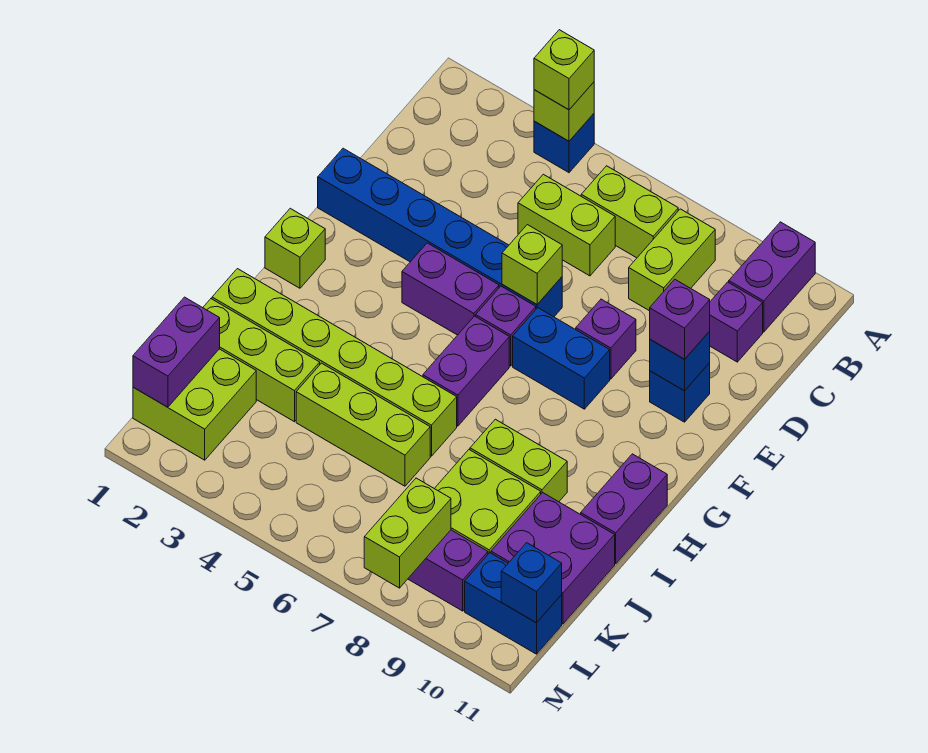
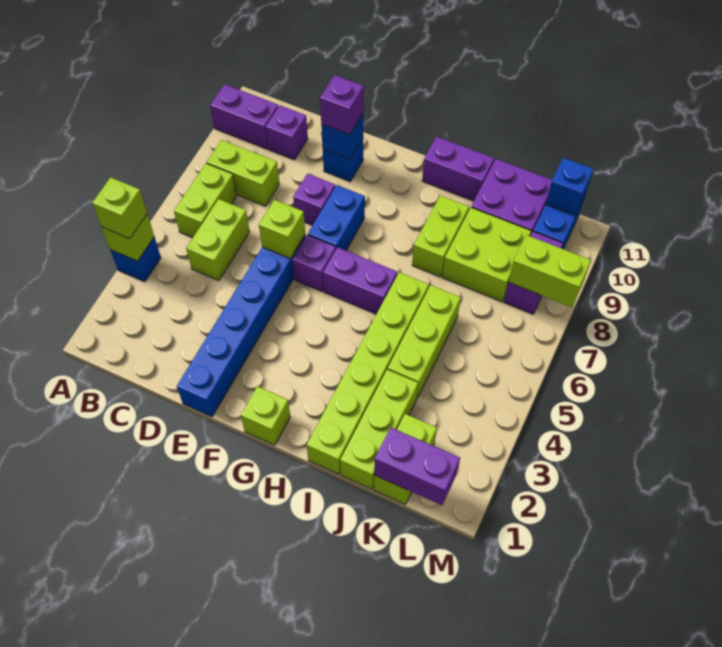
purple brick F4:F5 level 1 -> none
lime brick K1:L2 level 1 -> lime brick K1:K2 level 1

